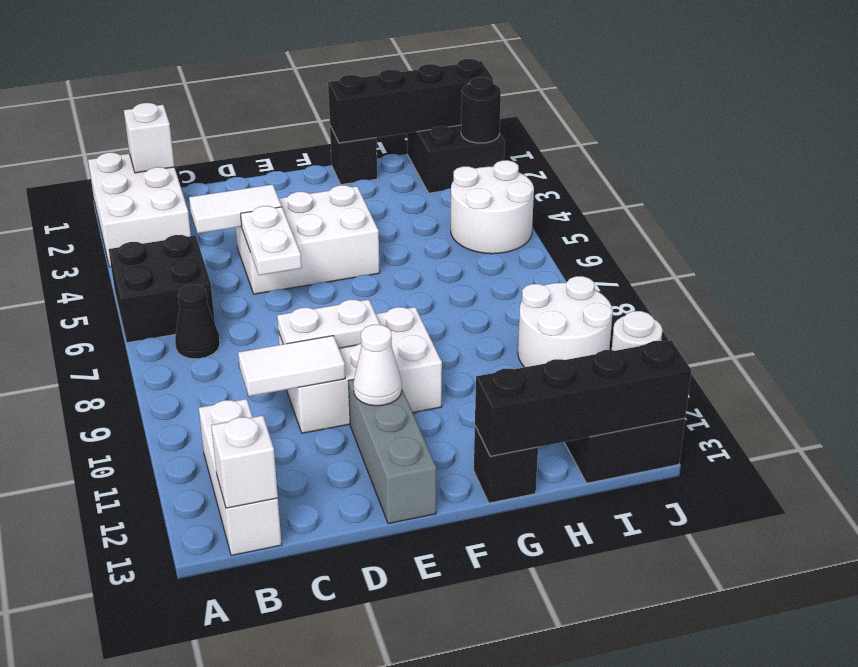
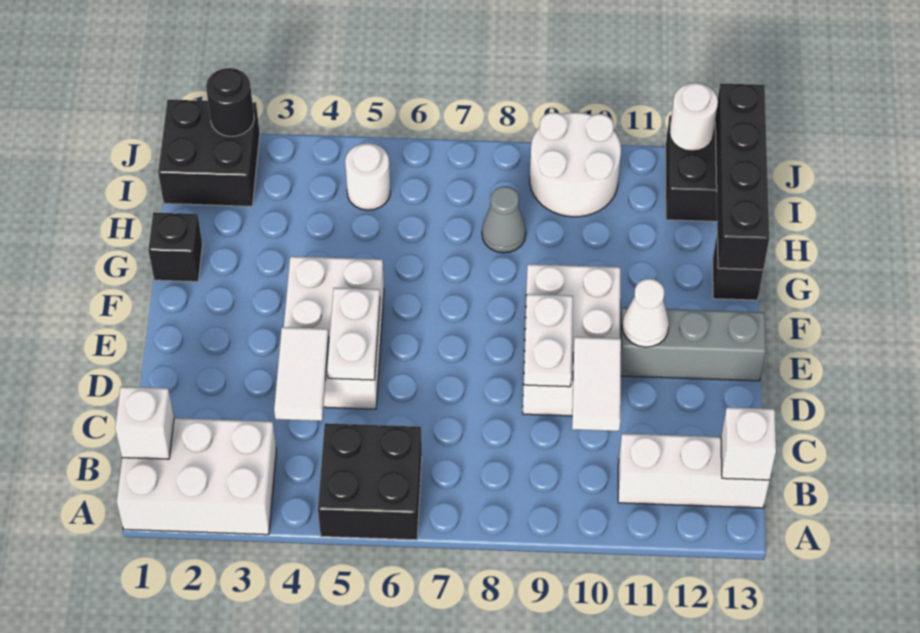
black cone B7 level 1 -> none
white plate D5:D6 level 2 -> white plate D5:E5 level 2
black brick G1:J1 level 2 -> none
none -> grey cone H8 level 1
white round brick I4:J5 level 1 -> white round brick I5 level 1

